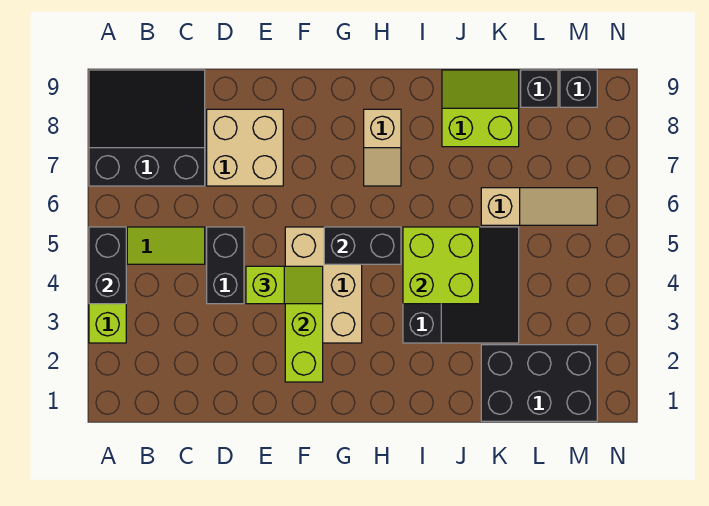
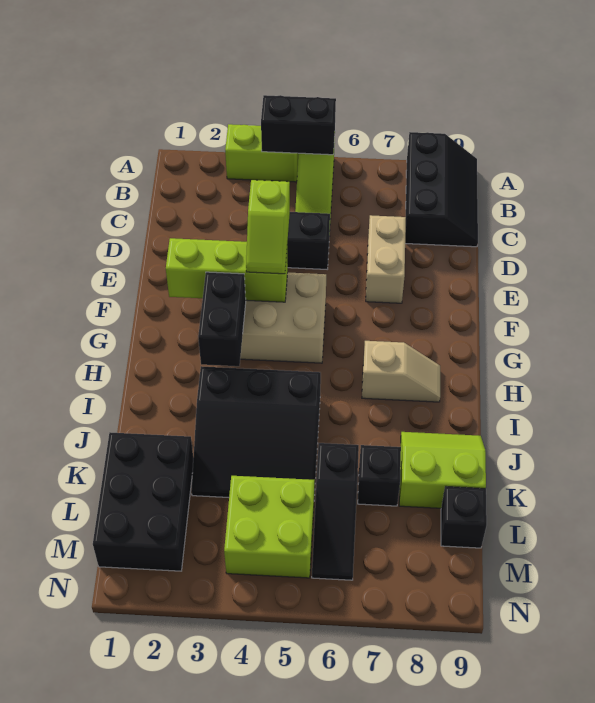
black slope A7:C9 level 1 top 7 -> black slope A8:C9 level 1 top 8
tan brick D7:E8 level 1 -> tan brick D7:E7 level 1
black brick G5:H5 level 2 -> black brick G3:H3 level 2
tan slope H7:H8 level 1 top 8 -> tan slope H7:H8 level 1 top 7
lime brick I4:J5 level 2 -> lime brick L4:M5 level 1
lime slope J8:K9 level 1 top 8 -> lime slope J8:K9 level 1 top K
tan slope K6:M6 level 1 top K -> black slope K6:M6 level 1 top K
black brick M9 level 1 -> black brick K7 level 1

